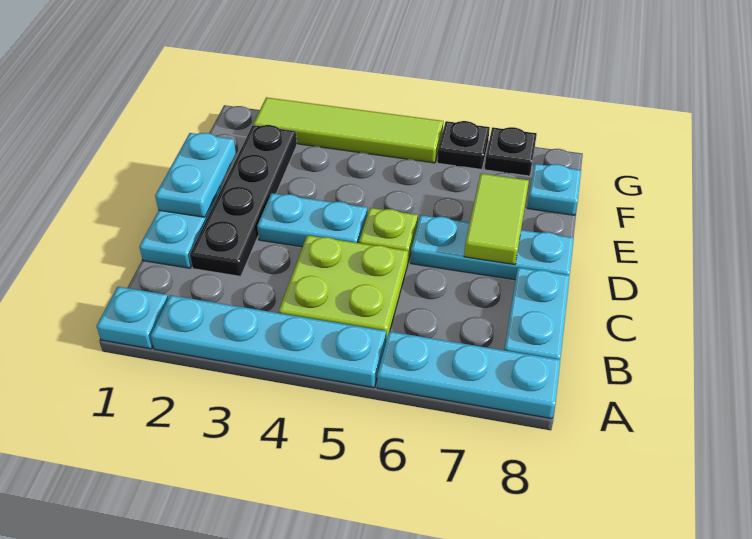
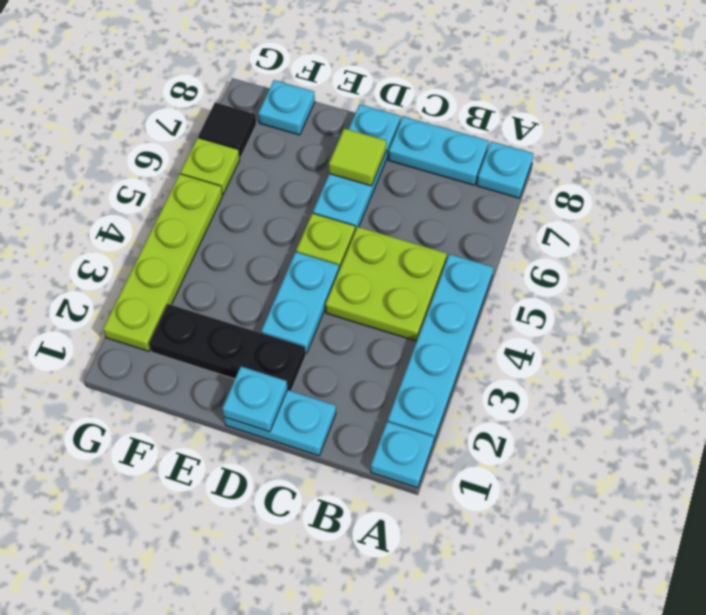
cyan plate A6:A8 level 1 -> cyan plate A8 level 1
black plate C2:F2 level 1 -> black plate D2:F2 level 1
cyan plate D1:E1 level 2 -> cyan plate D1 level 2
lime tile D7:E7 level 2 -> lime tile D7 level 2
lime tile G2:G5 level 1 -> lime plate G2:G5 level 1
black plate G6 level 1 -> lime plate G6 level 1
black plate G7 level 1 -> black tile G7 level 1

